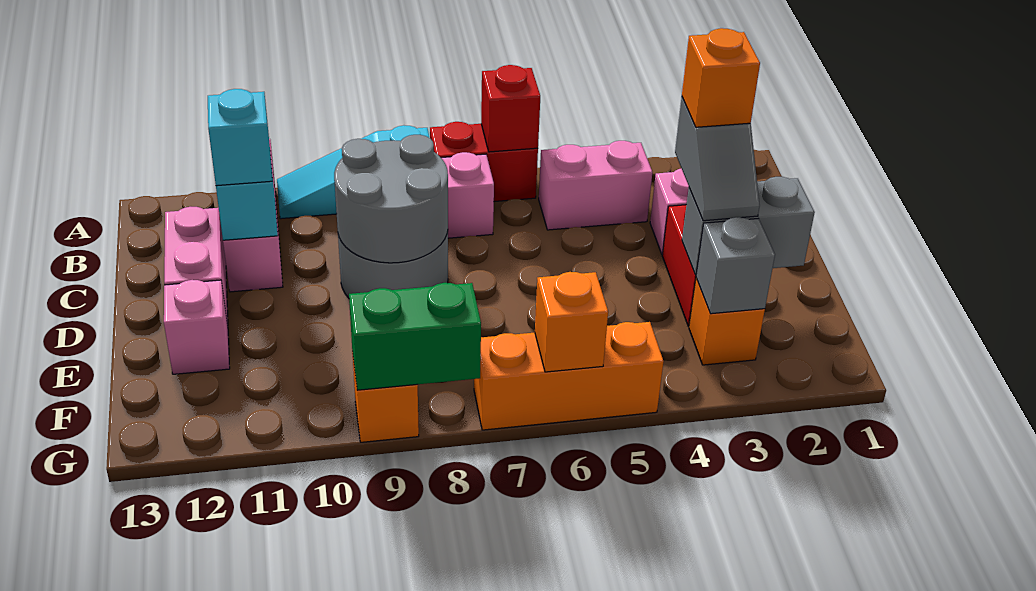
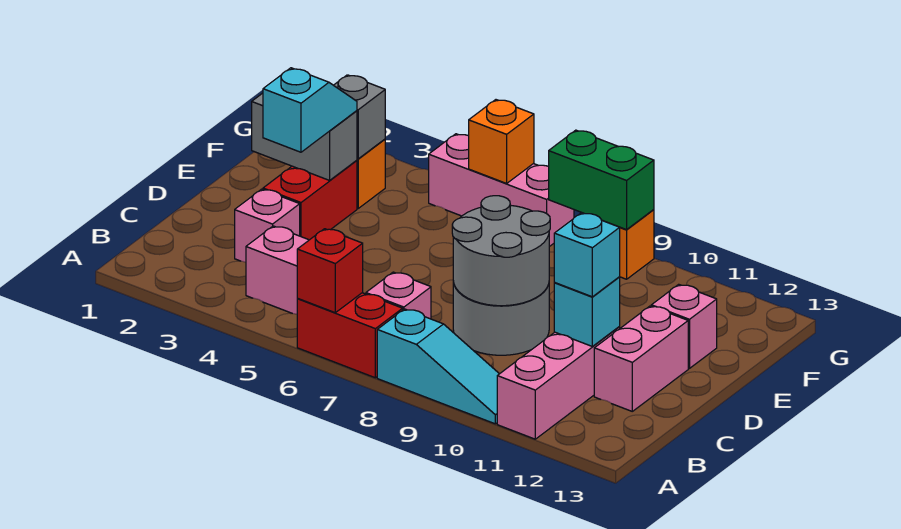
grey slope D3:E3 level 3 top D -> cyan slope D3:E3 level 3 top D
orange brick D3 level 4 -> none
orange brick G5:G7 level 1 -> pink brick G5:G7 level 1

